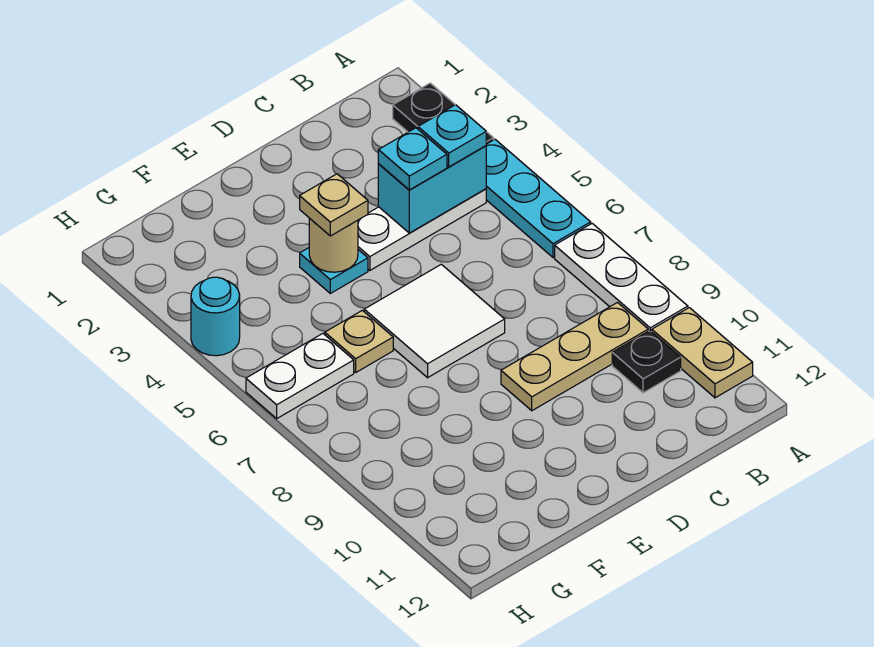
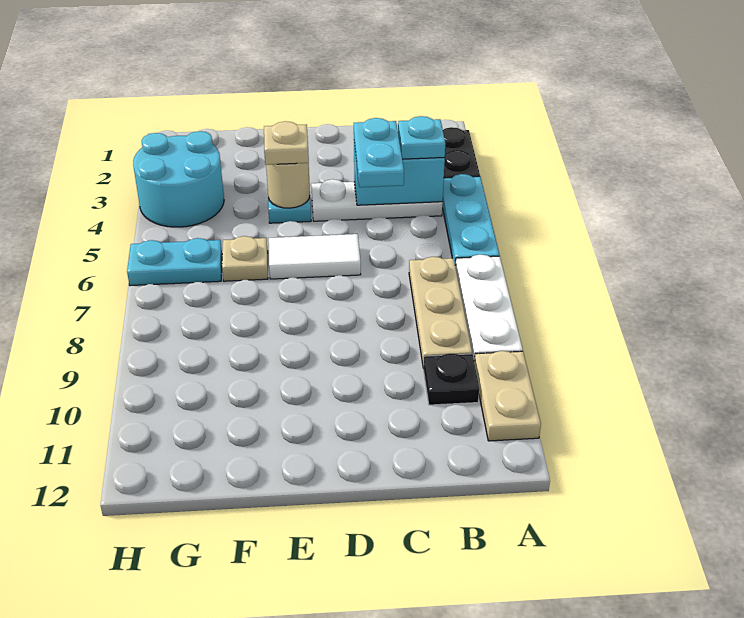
tan plate B9:D9 level 1 -> tan plate B7:B9 level 1
cyan plate C4 level 3 -> cyan plate C4:C5 level 3
white tile D6:E7 level 1 -> white tile D6:E6 level 1
white plate G6:H6 level 1 -> cyan plate G6:H6 level 1
cyan round brick H4 level 1 -> cyan round brick G3:H4 level 1

